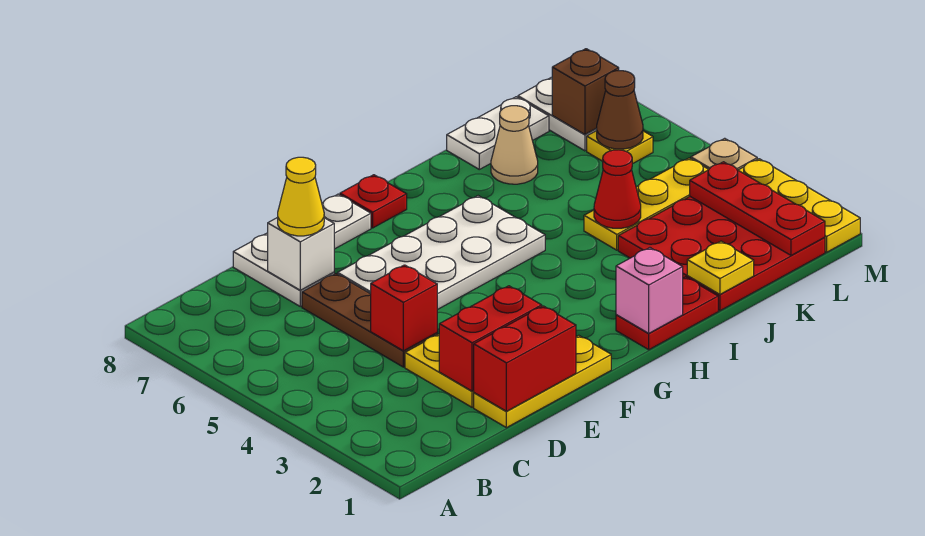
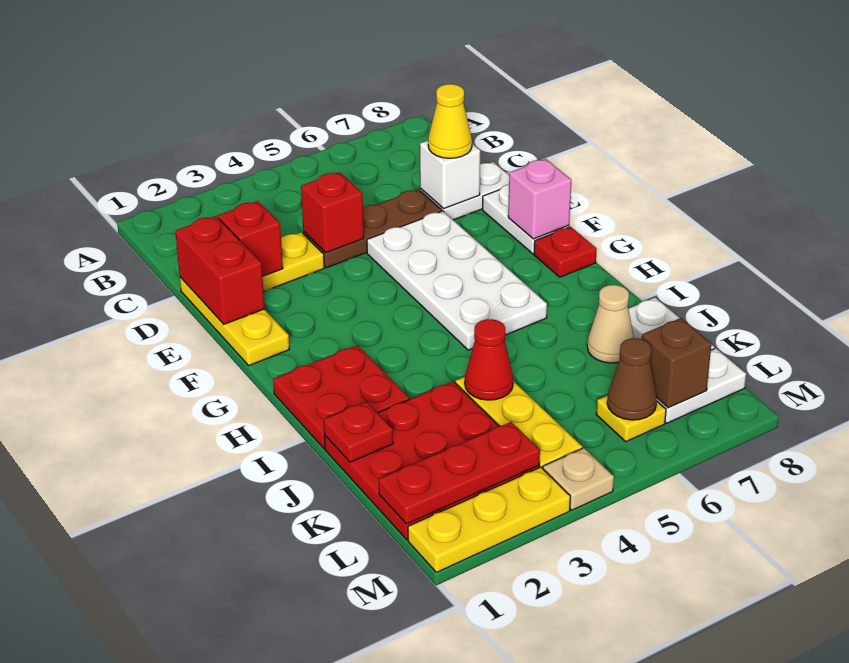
red brick D2:E2 level 2 -> red brick D2 level 2
red plate H1:I1 level 1 -> red plate H1:I2 level 1
pink brick H1 level 2 -> pink brick F8 level 2
yellow plate J1 level 2 -> red plate J1 level 2

